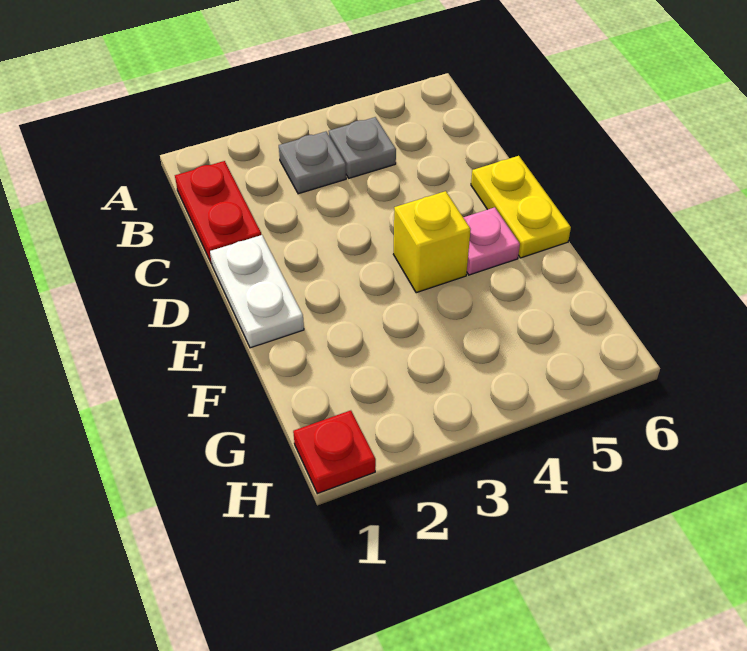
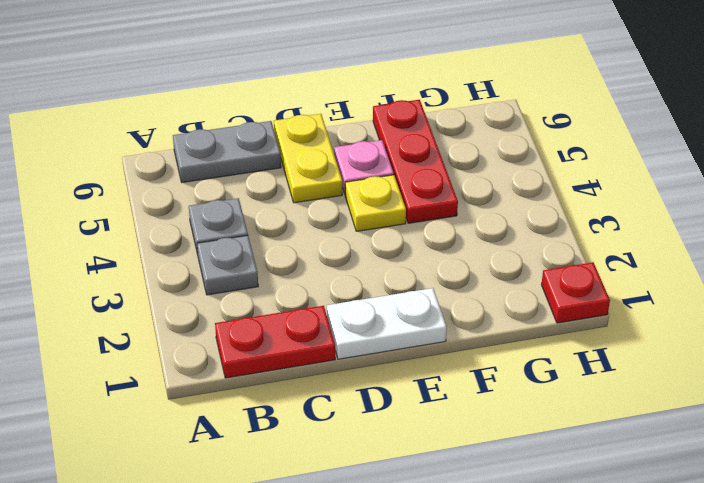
none -> grey plate B6:C6 level 1
yellow plate D6:E6 level 1 -> yellow plate D5:D6 level 1
yellow brick E4 level 1 -> yellow plate E4 level 1
none -> red plate F4:F6 level 1

